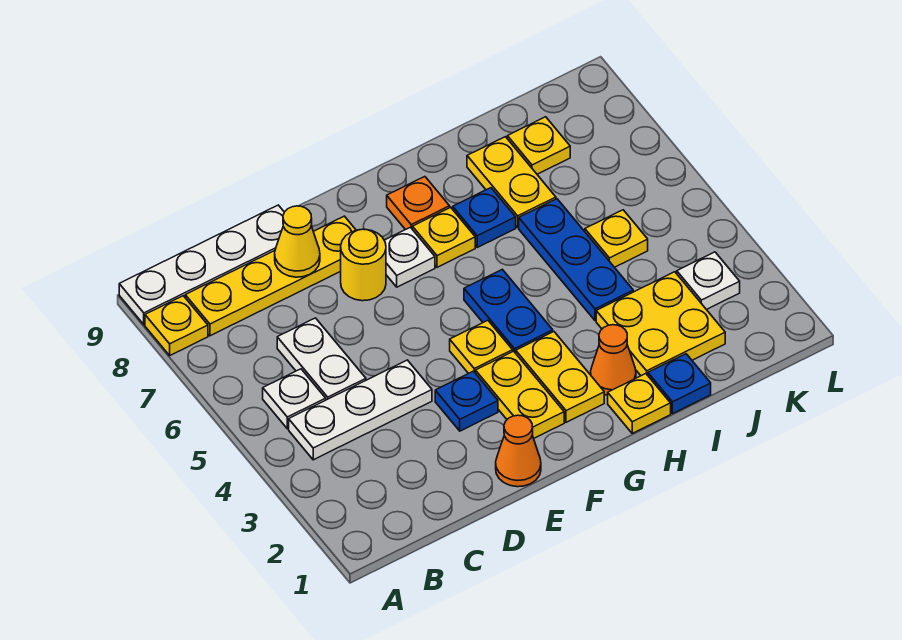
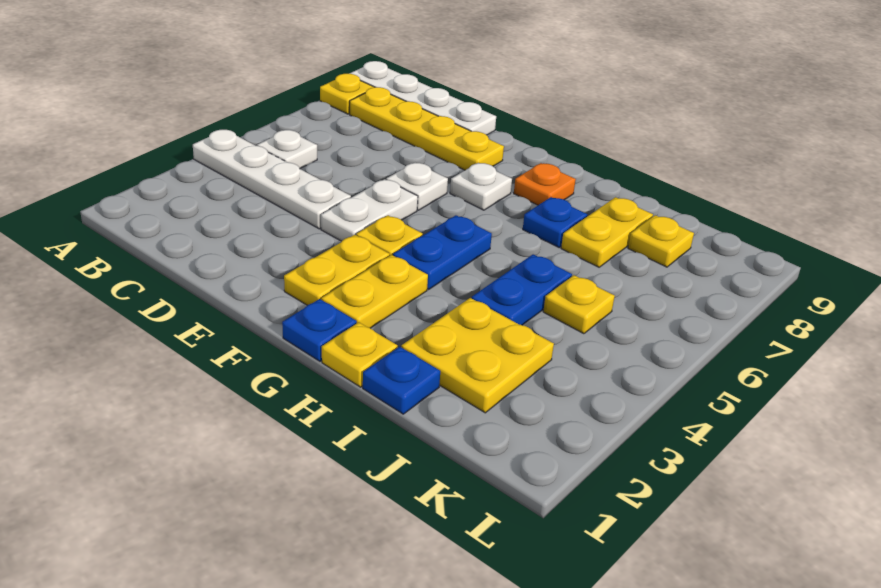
white plate B4:D4 level 1 -> white plate A4:D4 level 1
white plate C5:C6 level 1 -> white plate E4:E5 level 1
yellow cone D8 level 2 -> none
orange cone E1 level 1 -> none
blue plate E3 level 1 -> blue plate G1 level 1
yellow round brick E7 level 1 -> none
yellow plate G7 level 1 -> none
orange cone H2 level 1 -> none
blue plate I4:I6 level 1 -> blue plate I4:I5 level 1
white plate K3 level 1 -> white plate E6 level 1

